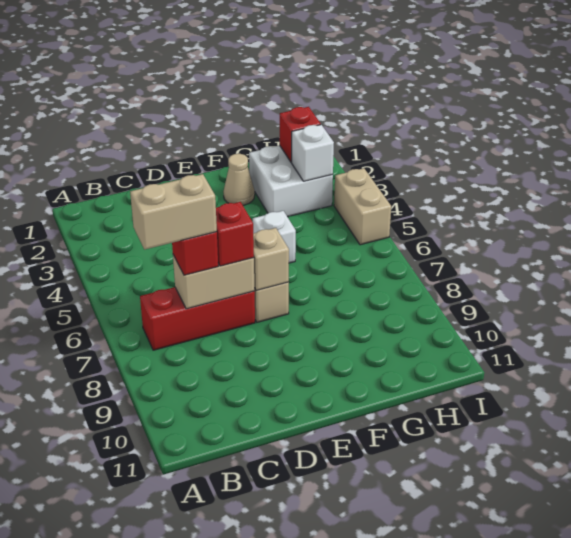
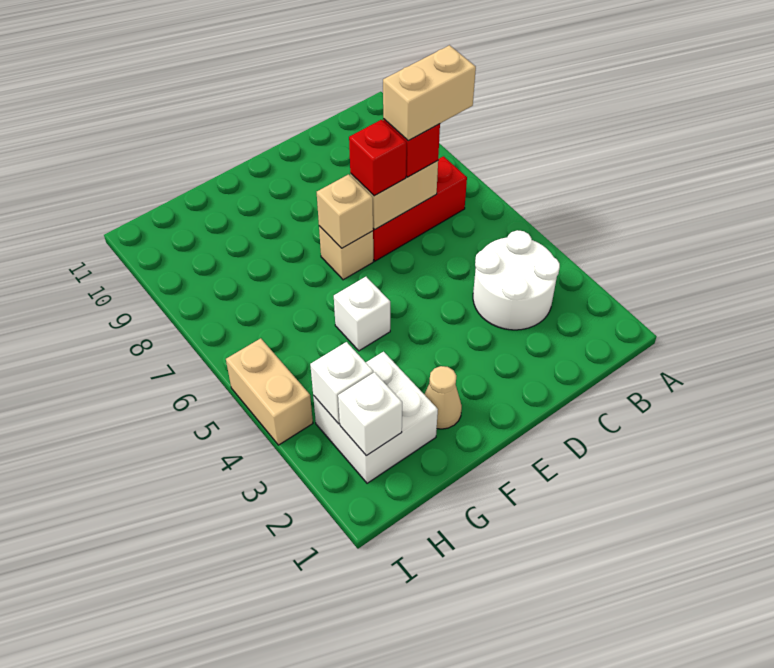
none -> white round brick B3:C4 level 1
red brick H2 level 2 -> white brick H2 level 2

